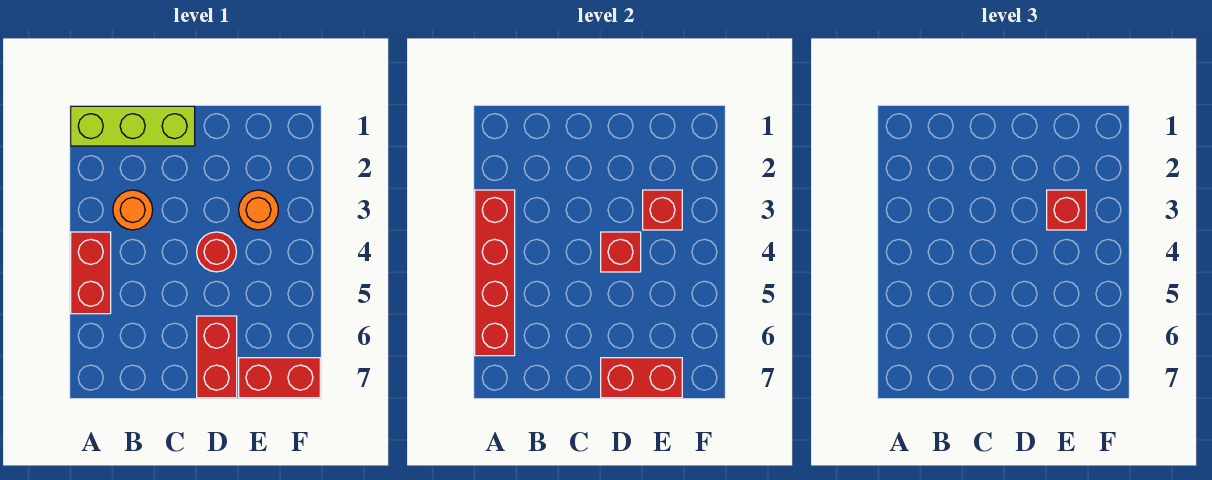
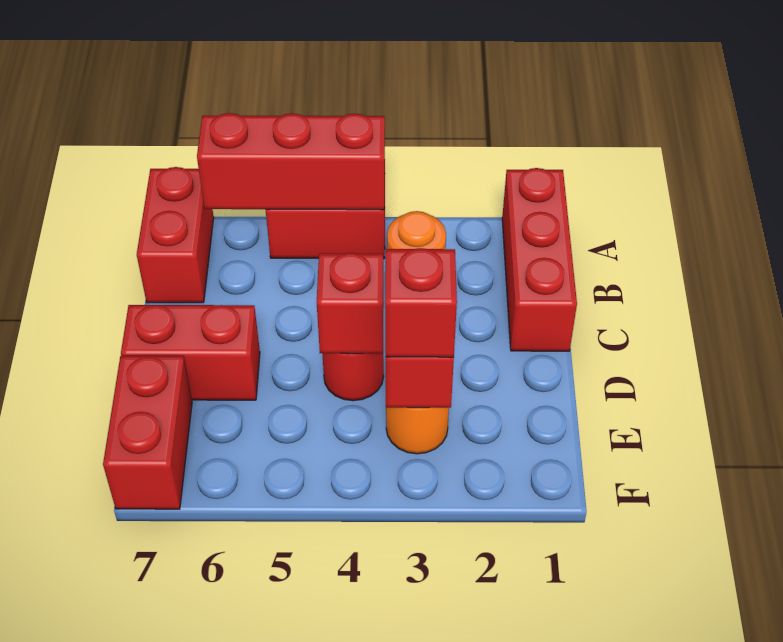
lime brick A1:C1 level 1 -> red brick A1:C1 level 1
red brick A3:A6 level 2 -> red brick A4:A6 level 2
red brick D7:E7 level 2 -> red brick A7:B7 level 1

